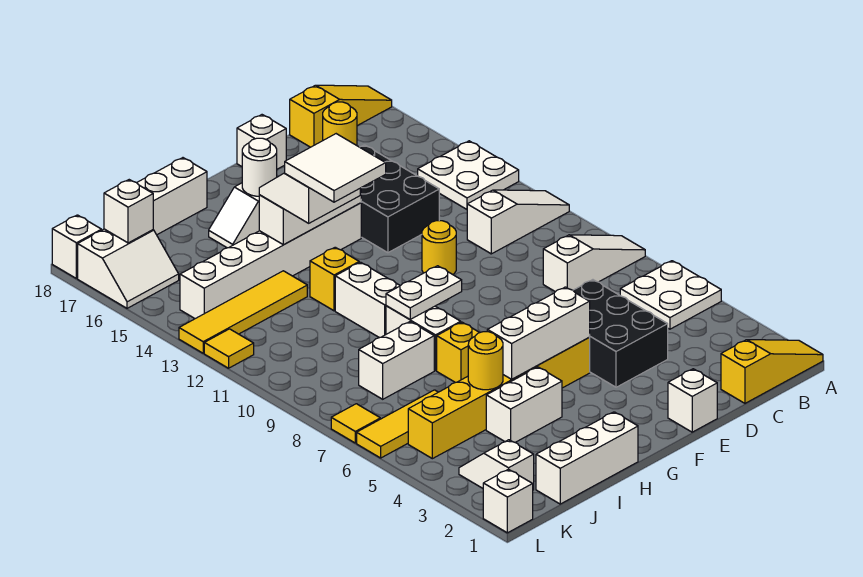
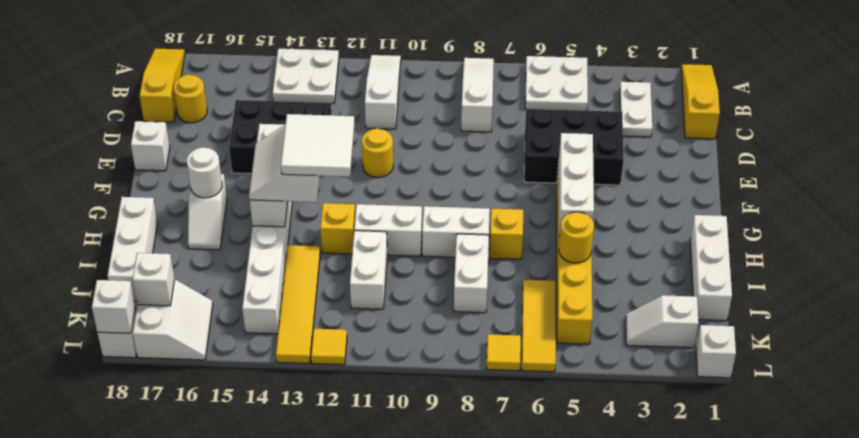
white brick E1 level 1 -> white brick L18 level 2
white plate G9:H9 level 2 -> white plate B3:C3 level 1
white brick H4:I4 level 1 -> white brick I11:J11 level 1

